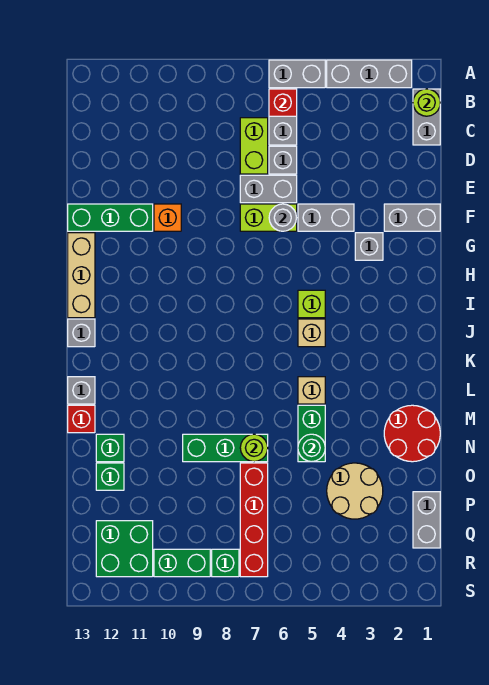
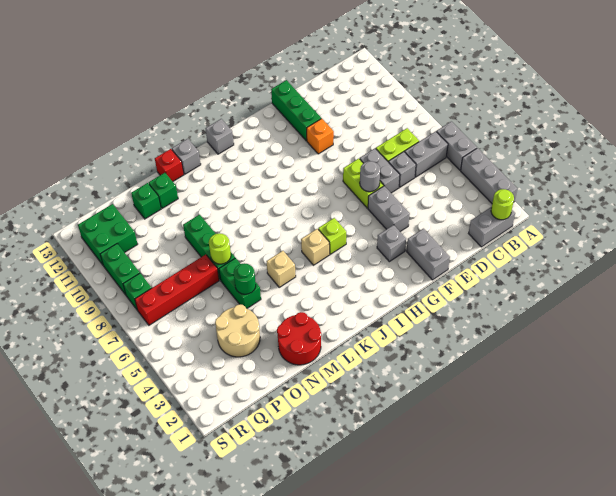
red brick B6 level 2 -> none
tan brick G13:I13 level 1 -> none
green brick M5:N5 level 1 -> green brick N5:N6 level 1
grey brick P1:Q1 level 1 -> none

